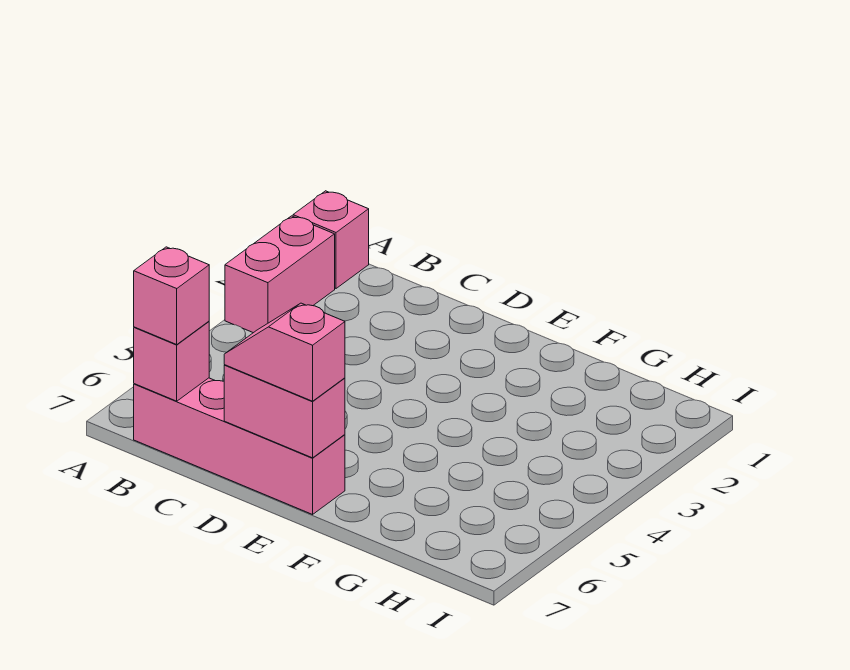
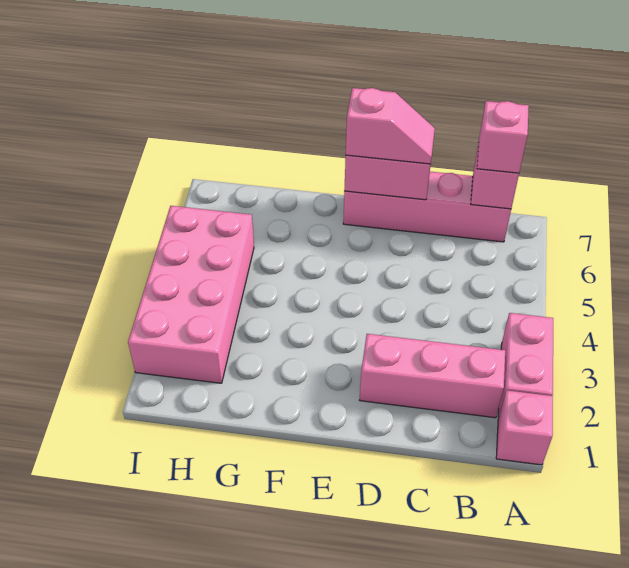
none -> pink brick B2:D2 level 1
none -> pink brick H2:I5 level 1

